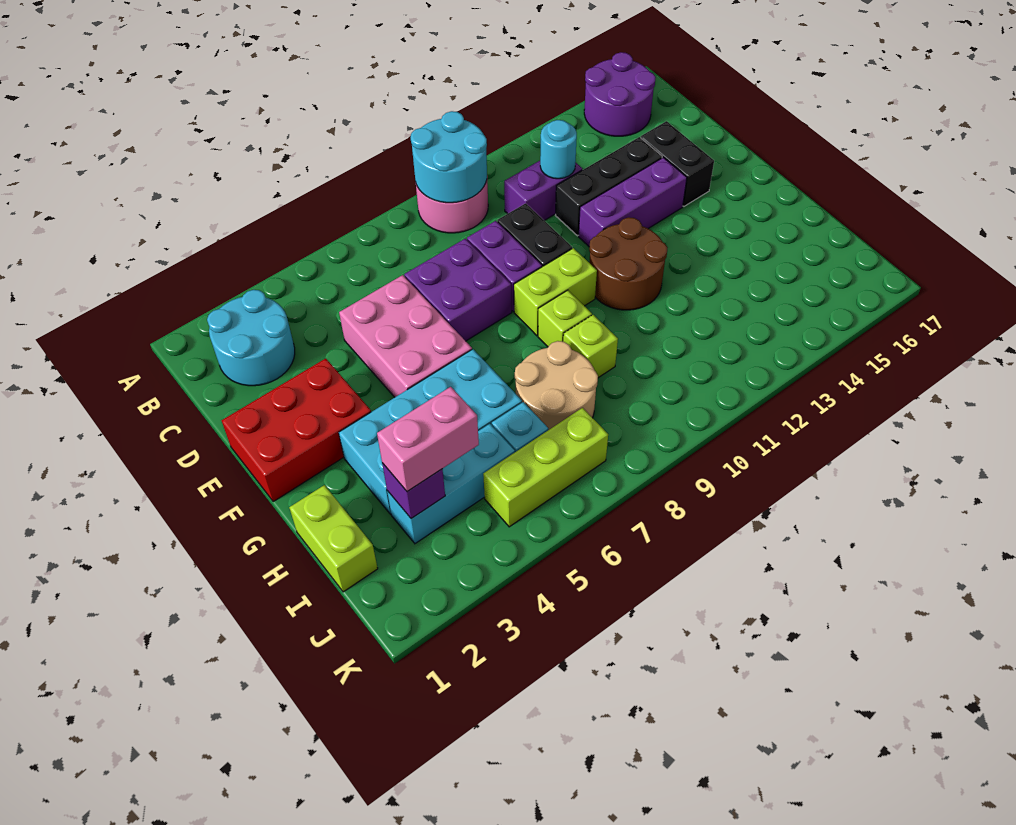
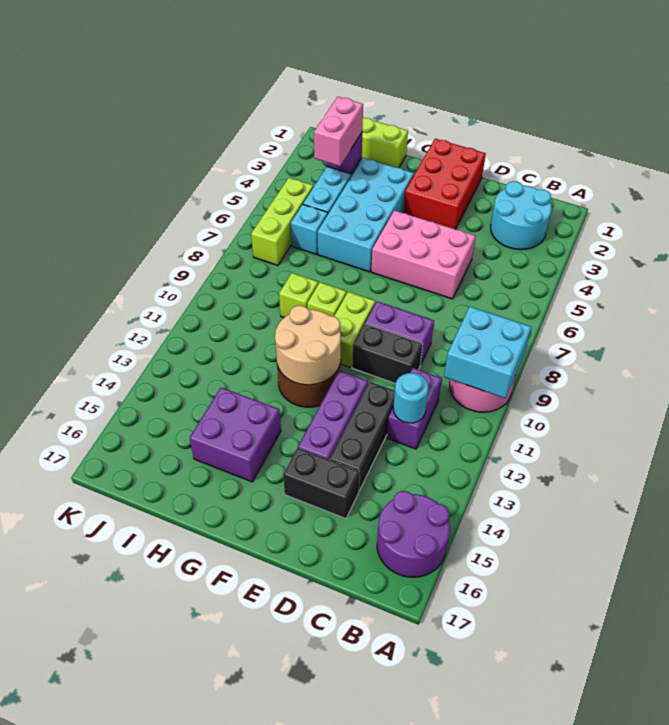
cyan round brick A9:B10 level 2 -> cyan brick A9:B10 level 2
purple brick D7:E8 level 1 -> purple brick G14:H15 level 1
tan round brick H7:I8 level 1 -> tan round brick F11:G12 level 2

